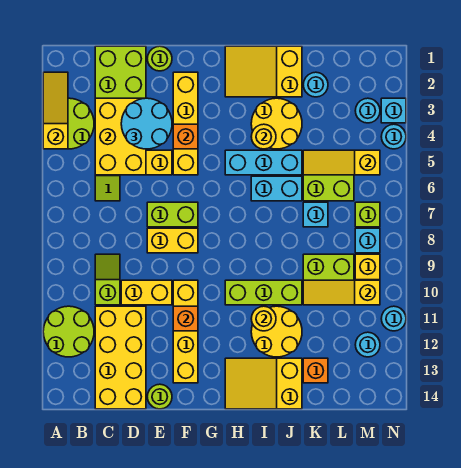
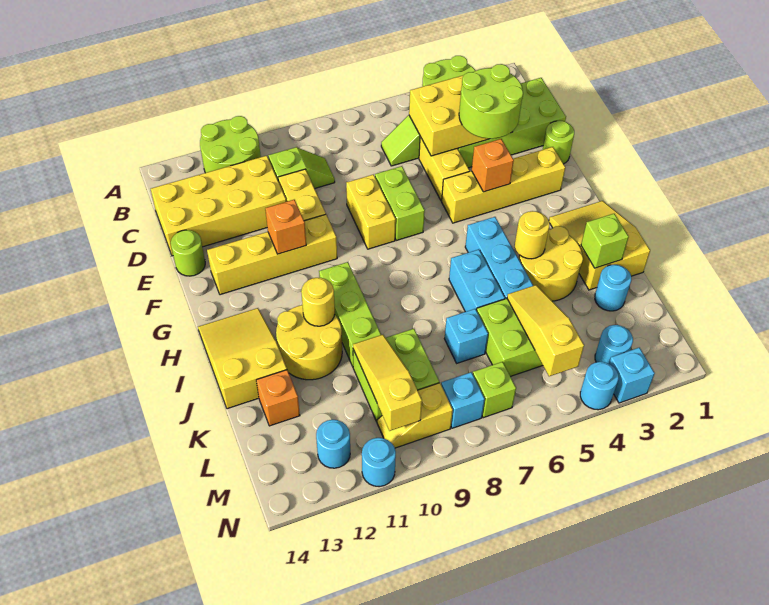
yellow slope A2:A4 level 2 top 4 -> none
cyan round brick D3:E4 level 3 -> lime round brick D3:E4 level 3
none -> lime brick J2 level 2

